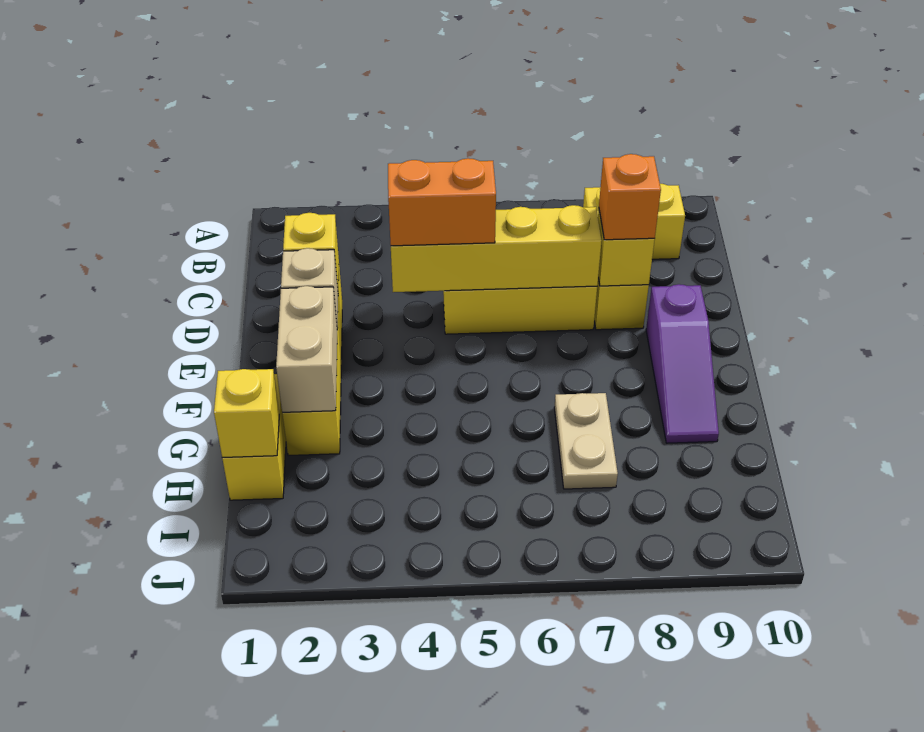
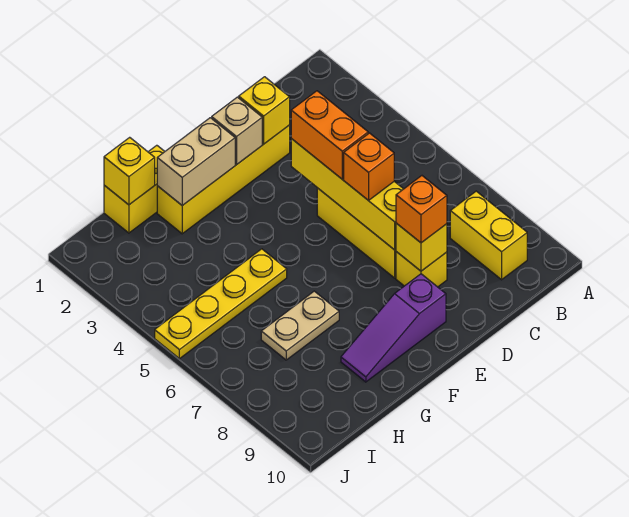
none -> orange brick D6 level 3
none -> yellow plate G5:J5 level 1

